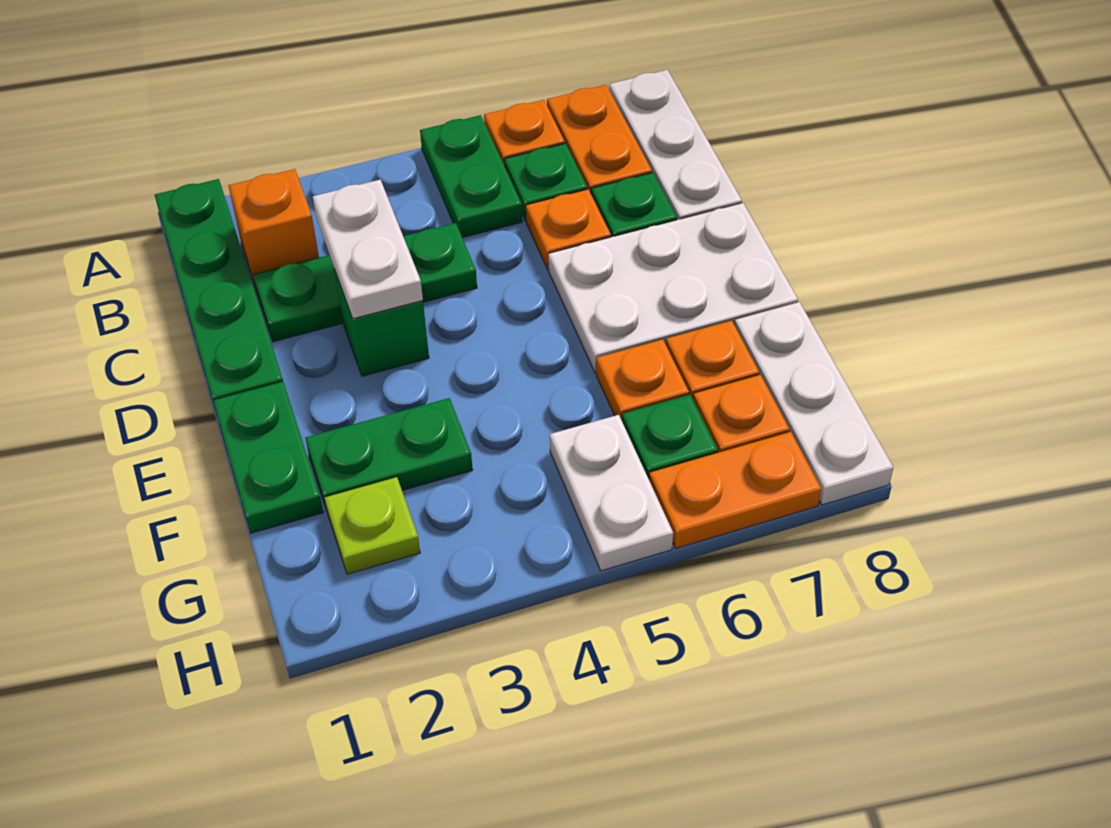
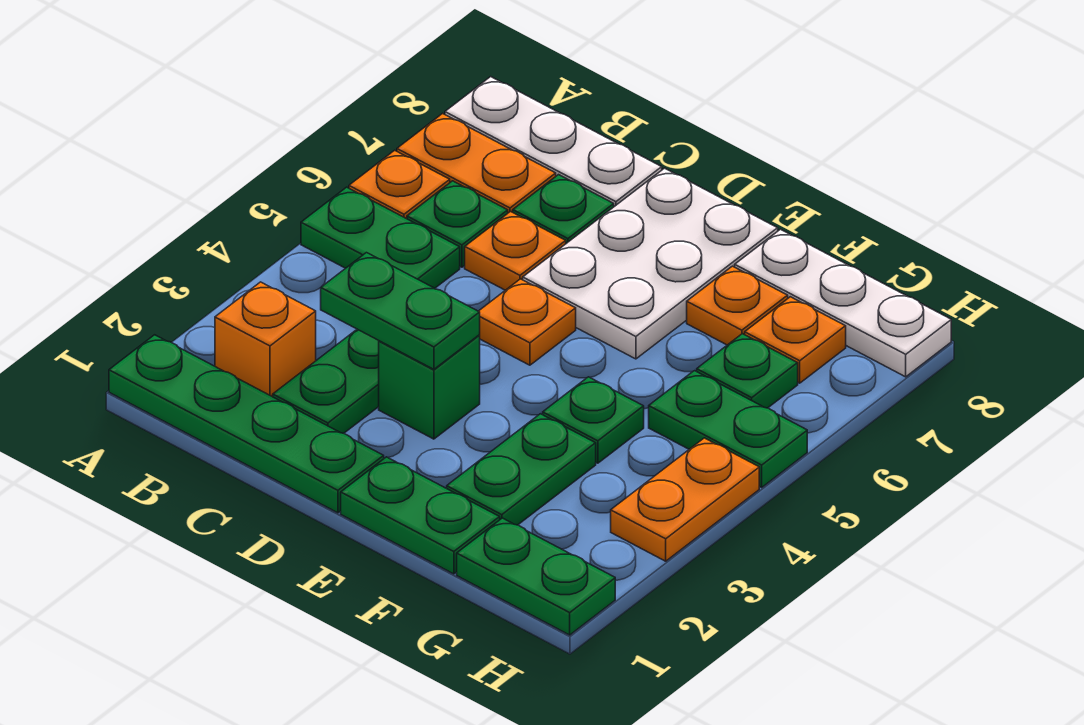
white plate C3:D3 level 2 -> green plate C3:D3 level 2
none -> green plate F4 level 1
orange plate F6 level 1 -> orange plate D5 level 1
none -> green plate G1:H1 level 1
lime plate G2 level 1 -> none
white plate G5:H5 level 1 -> green plate G5:H5 level 1
orange plate H6:H7 level 1 -> orange plate H3:H4 level 1

